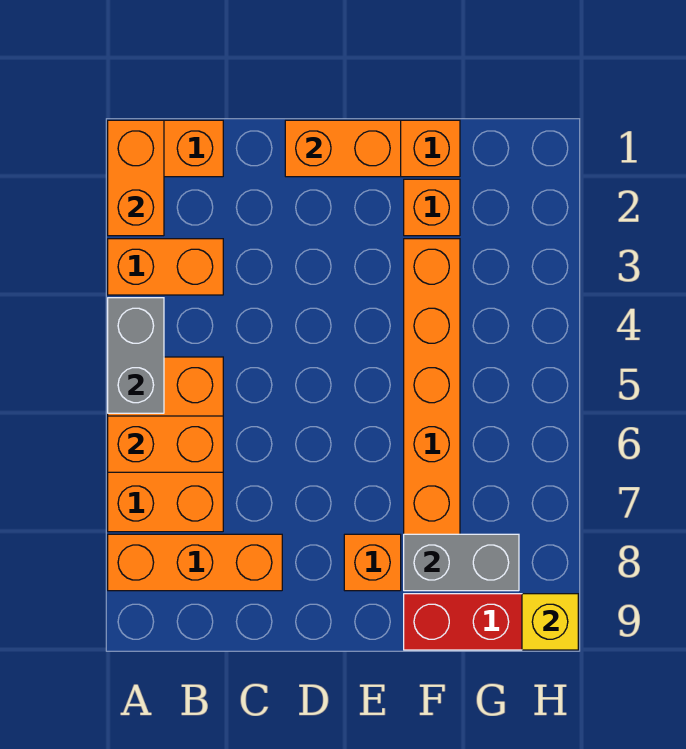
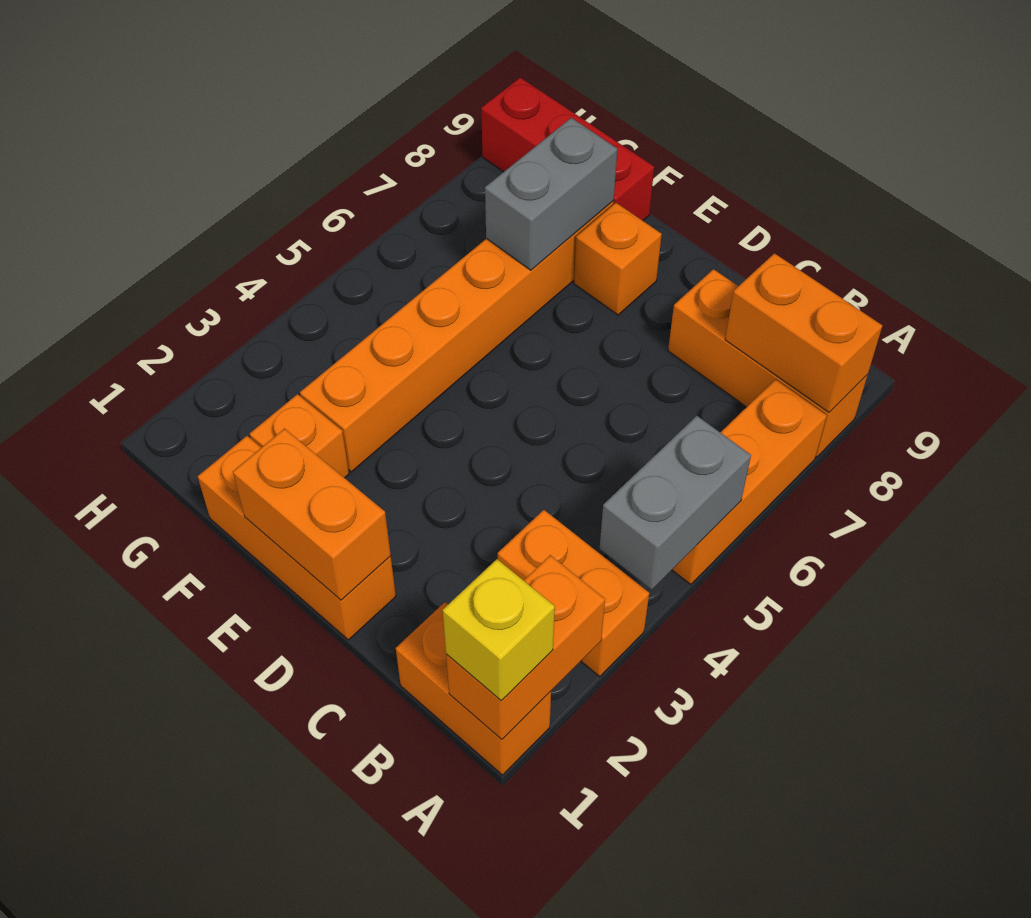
orange brick A5:B7 level 1 -> orange brick A5:A7 level 1
orange brick A6:B6 level 2 -> orange brick A8:B8 level 2
grey brick F8:G8 level 2 -> grey brick F7:F8 level 2
yellow brick H9 level 2 -> yellow brick A1 level 3

